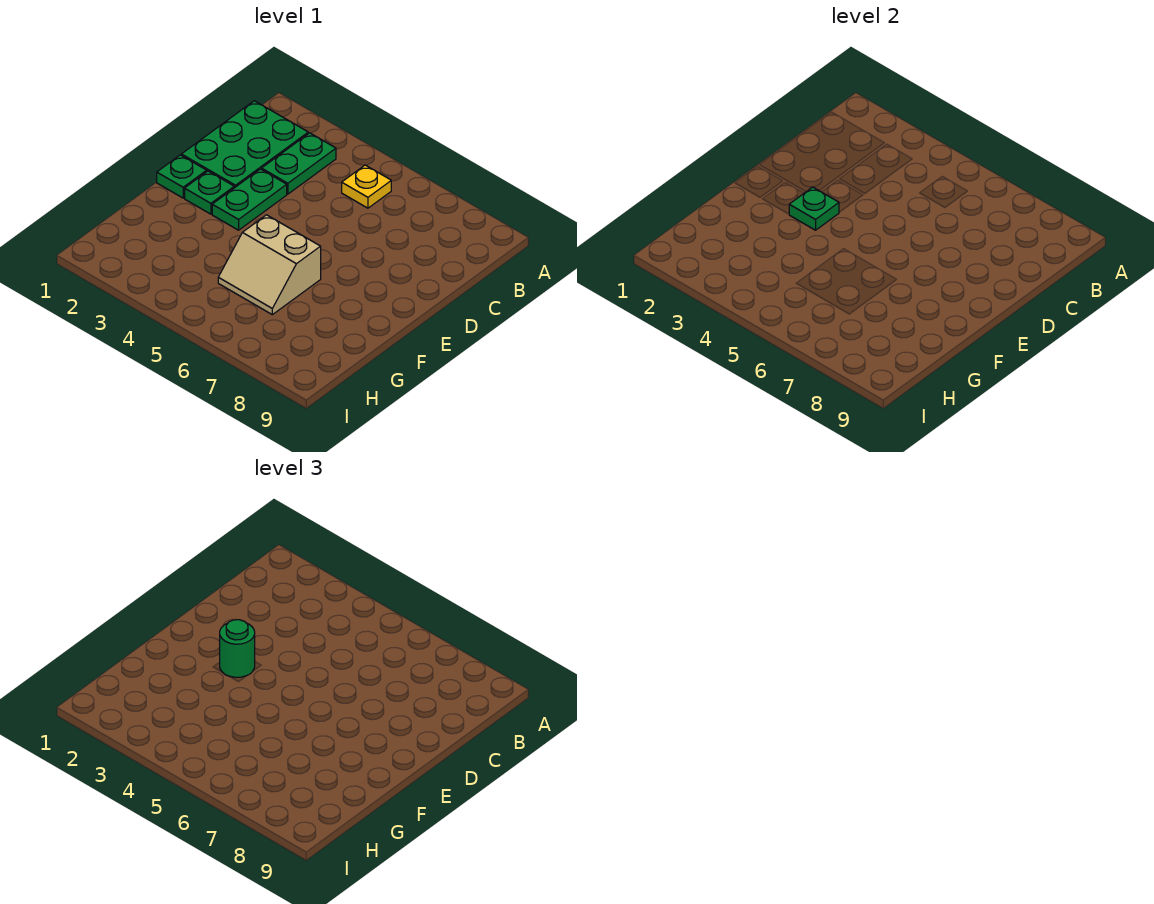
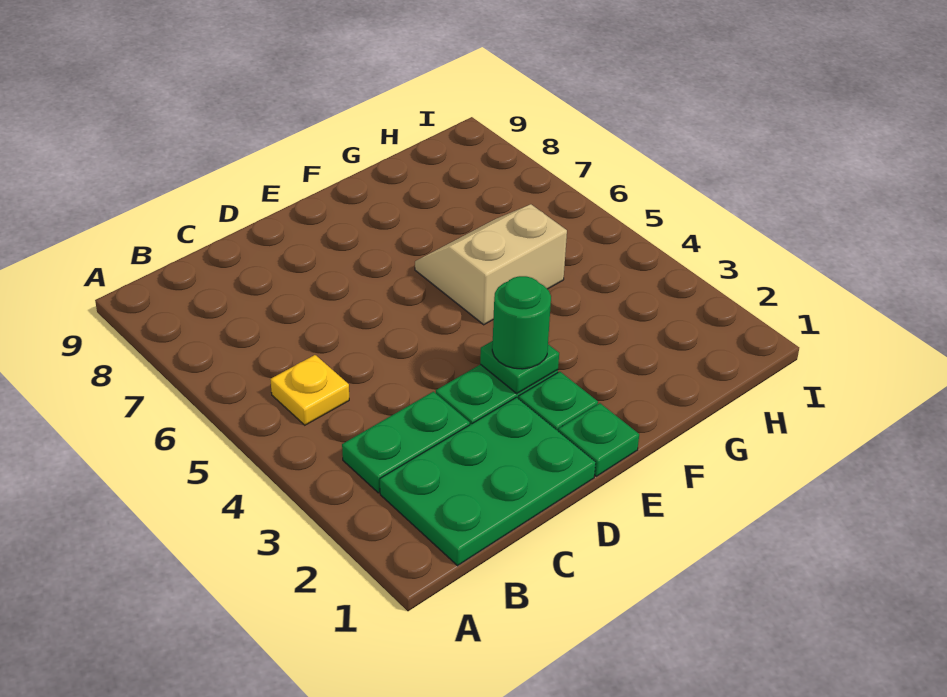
tan slope F5:G6 level 1 top F -> tan slope F5:G6 level 1 top 5

